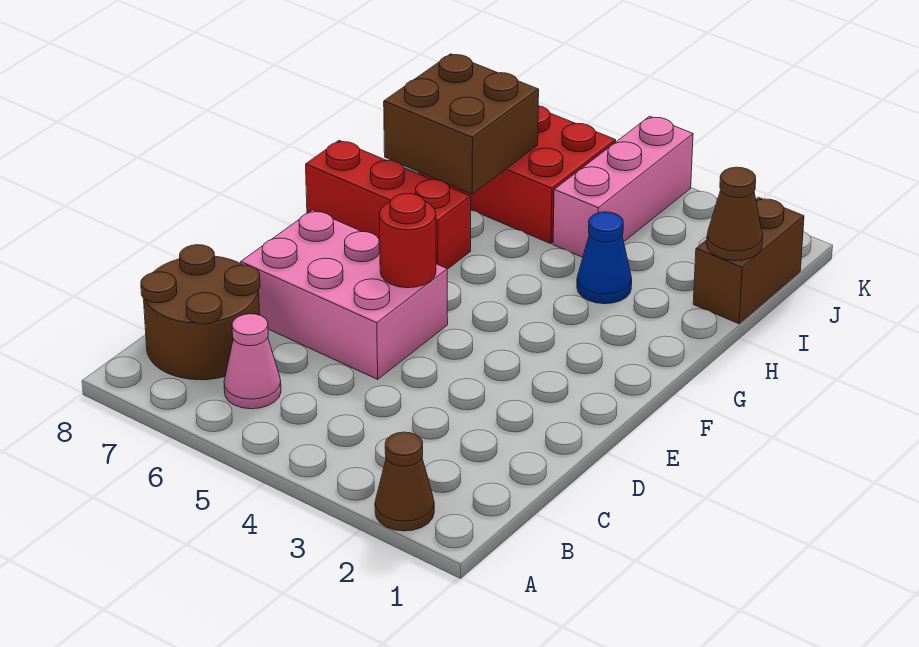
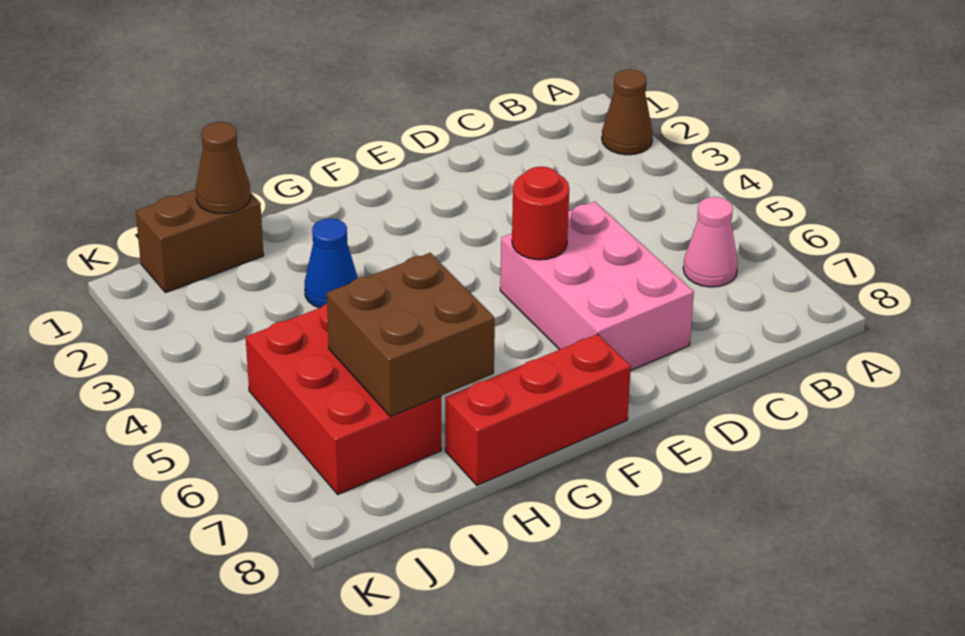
brown round brick B7:C8 level 1 -> none
red brick G6:G8 level 1 -> red brick F8:H8 level 1
pink brick I4:K4 level 1 -> none

